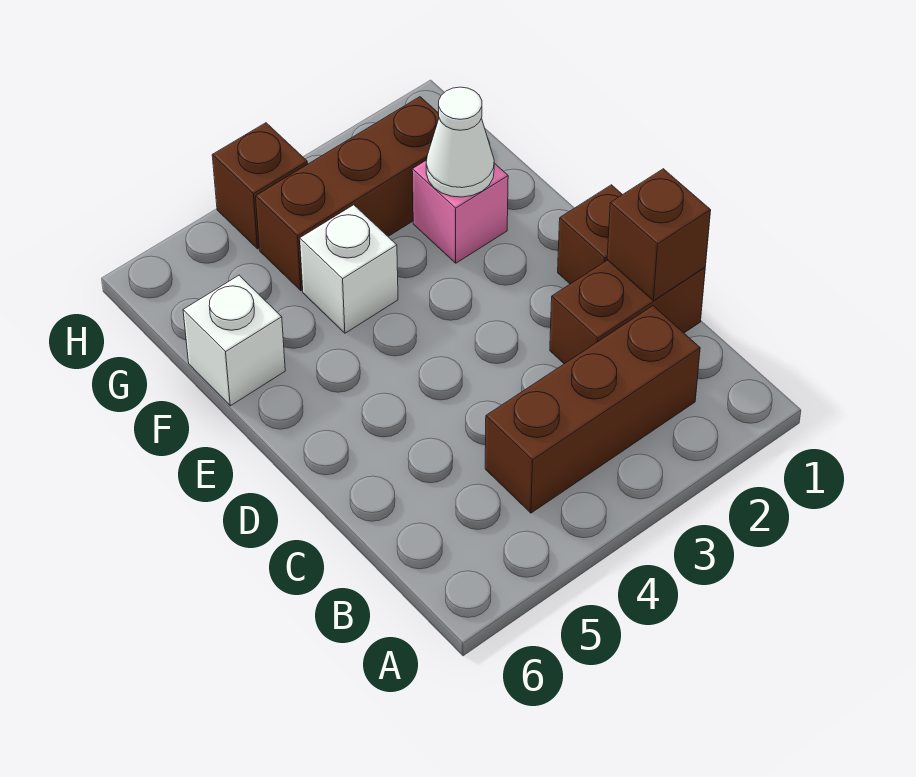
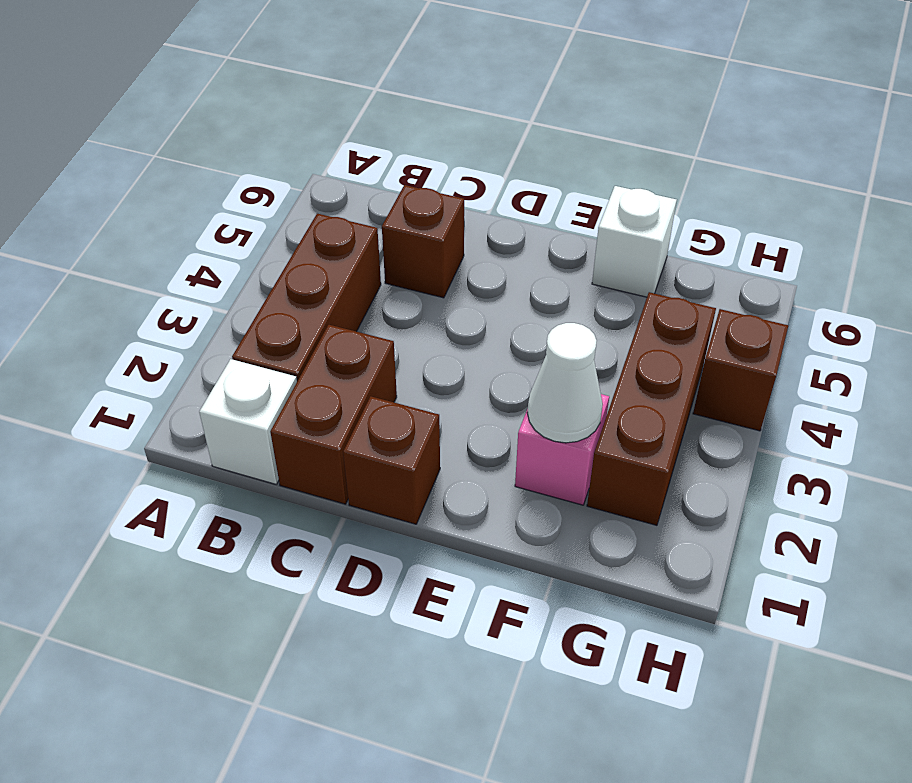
brown brick C1 level 2 -> brown brick C5 level 1
white brick F4 level 1 -> white brick B1 level 1

